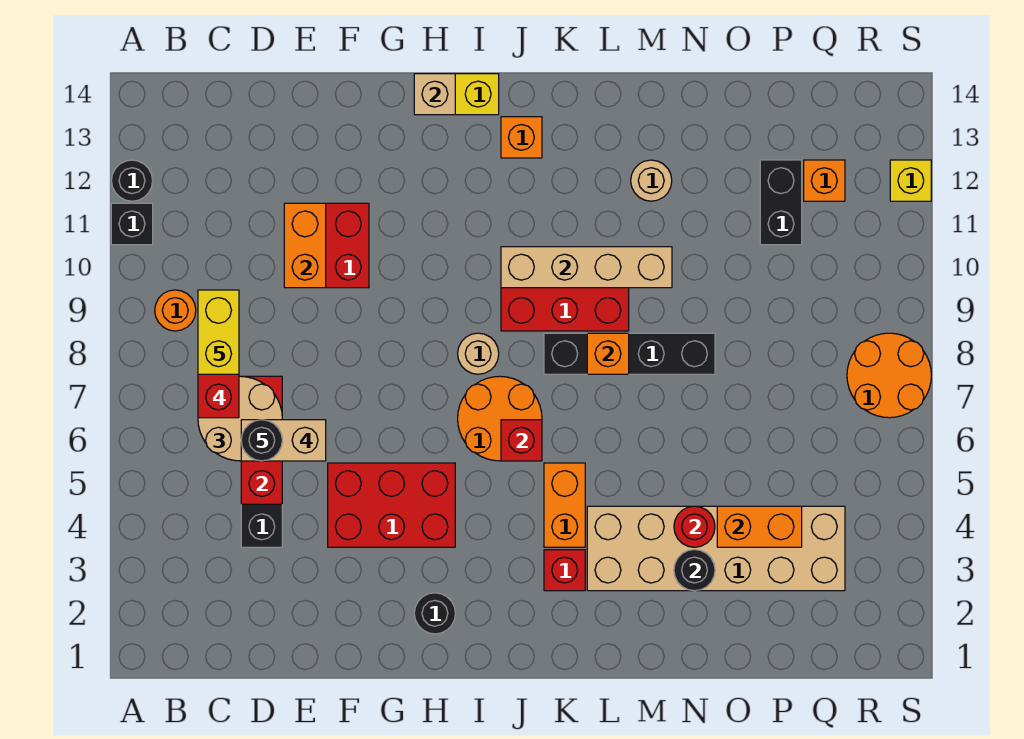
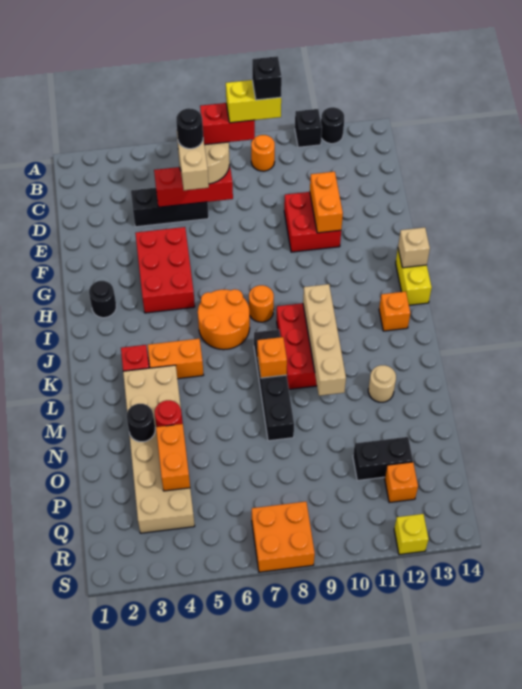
none -> black brick C9 level 6
orange brick E10:E11 level 2 -> orange brick E11:F11 level 2
tan round brick I8 level 1 -> orange round brick I8 level 1
red brick J6 level 2 -> none
orange round brick R7:S8 level 1 -> orange brick R7:S8 level 1

